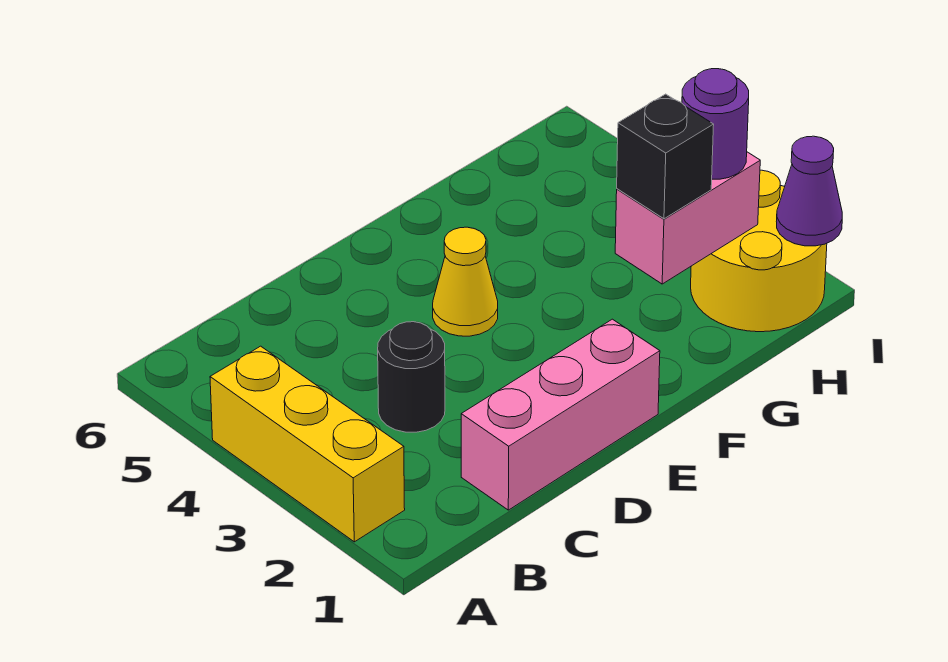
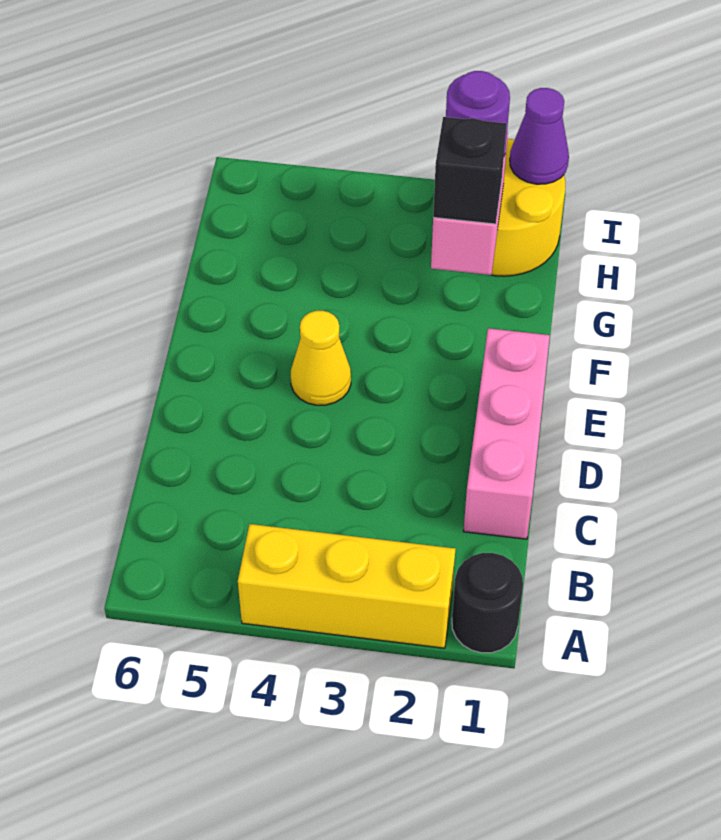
black round brick C3 level 1 -> black round brick A1 level 1

